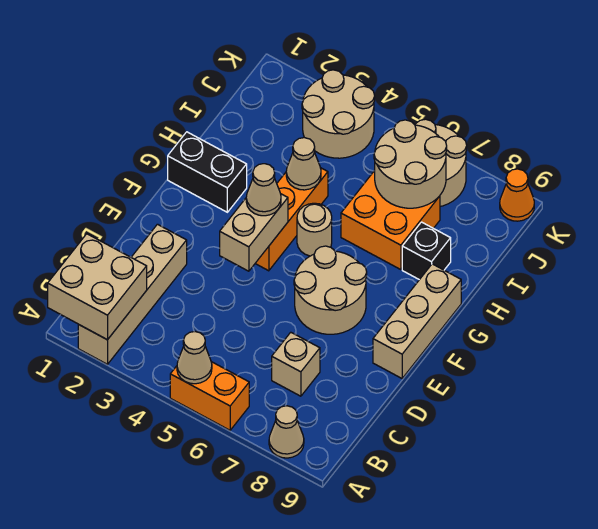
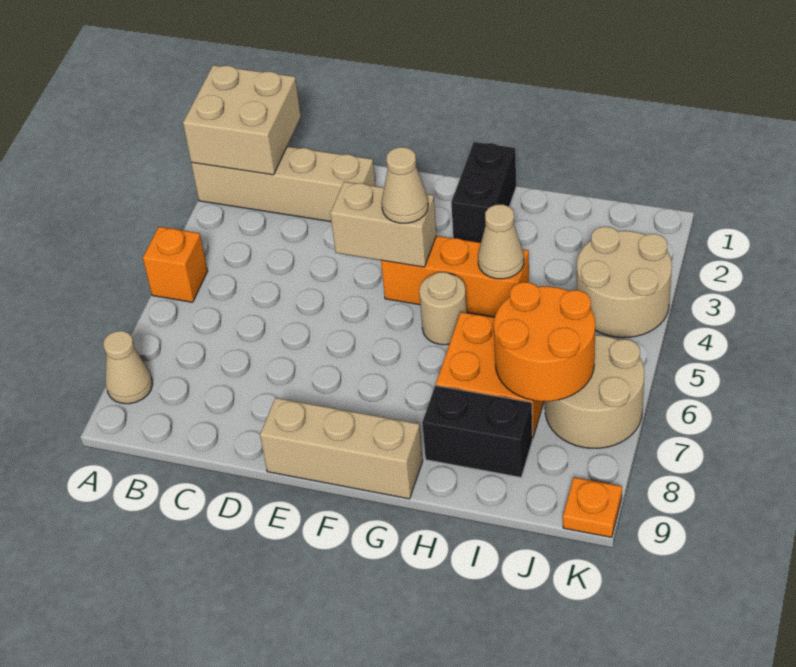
orange brick A5:A6 level 1 -> orange brick A5 level 1
tan cone A5 level 2 -> none
tan brick C7 level 1 -> none
tan round brick E6:F7 level 1 -> none
black brick H8 level 1 -> black brick H8:I8 level 1
tan round brick I6:J7 level 2 -> orange round brick I6:J7 level 2
orange cone K9 level 1 -> orange plate K9 level 1

